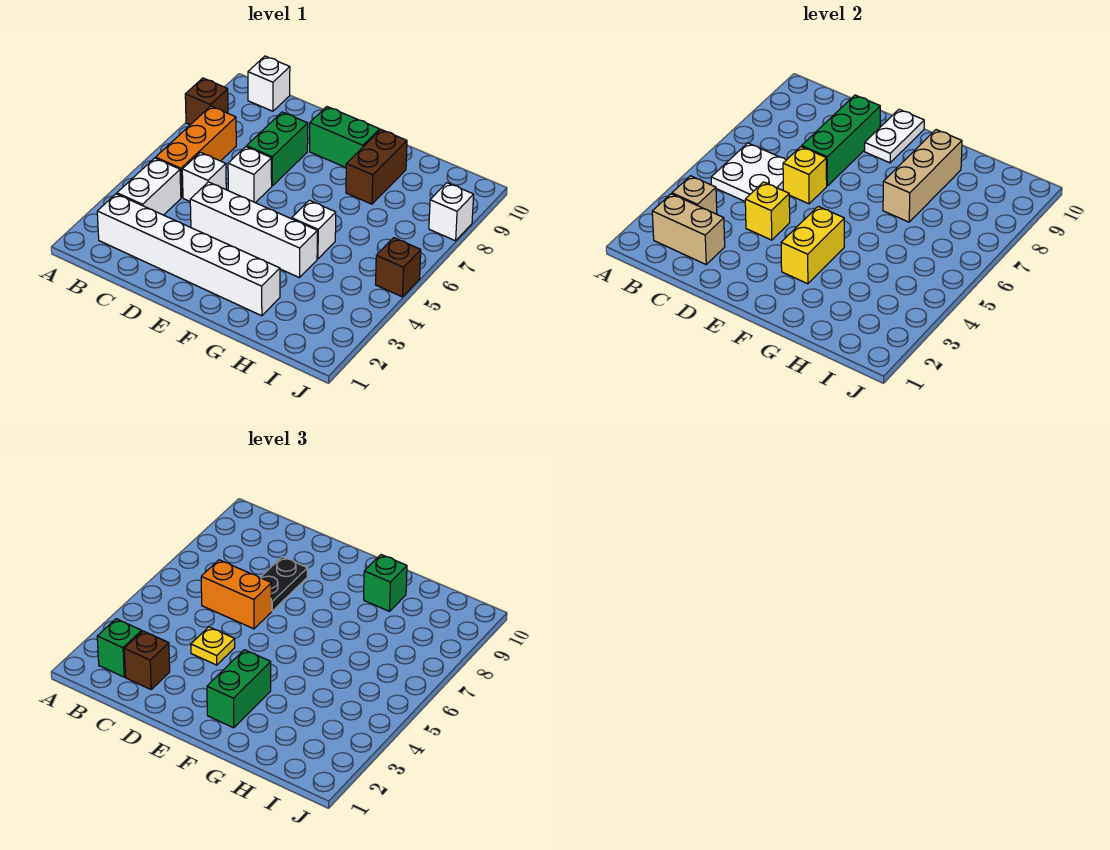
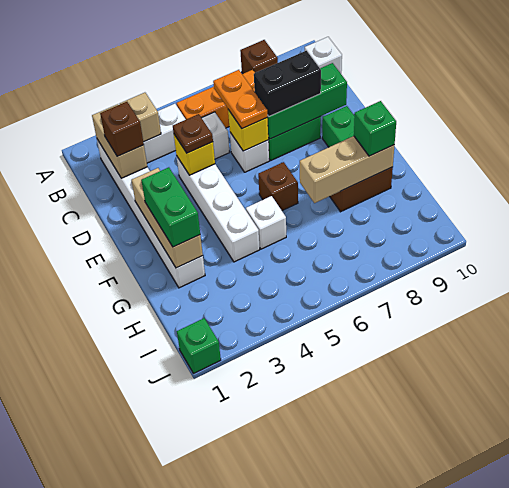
green brick B2 level 3 -> green brick J1 level 1
white plate B5:C6 level 2 -> none
orange brick C6:D6 level 3 -> orange plate C6:D6 level 3
yellow plate D4 level 3 -> brown plate D4 level 3
black plate D7:D8 level 3 -> black brick D7:D8 level 3
none -> tan brick E2:G2 level 2
white plate E9:E10 level 2 -> none
green brick F2:F3 level 3 -> green brick F2:G2 level 3
yellow brick F3:F4 level 2 -> none
brown brick J5 level 1 -> brown brick F6 level 1
white brick J8 level 1 -> none

